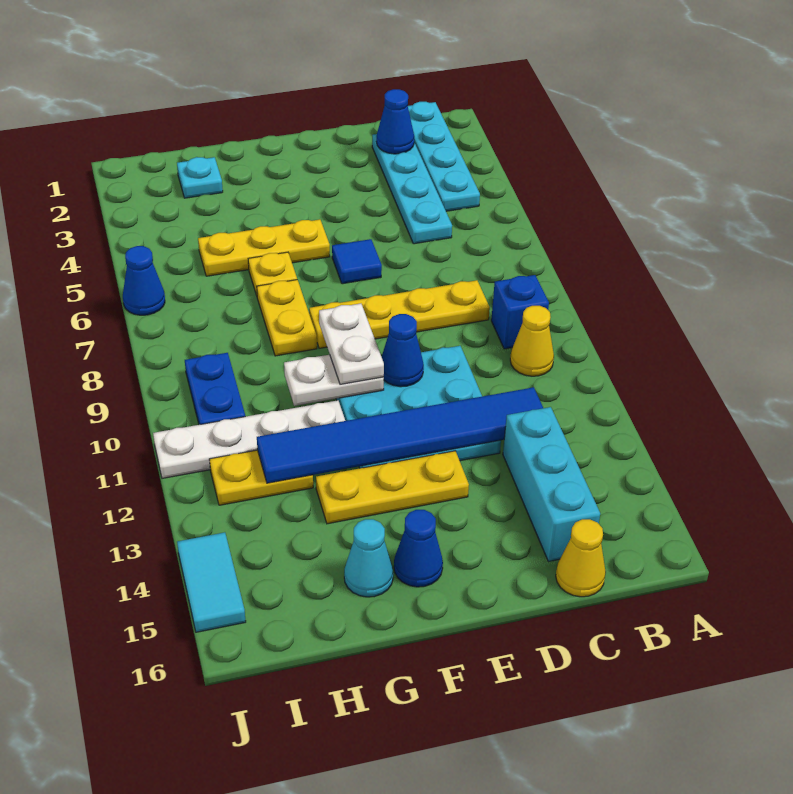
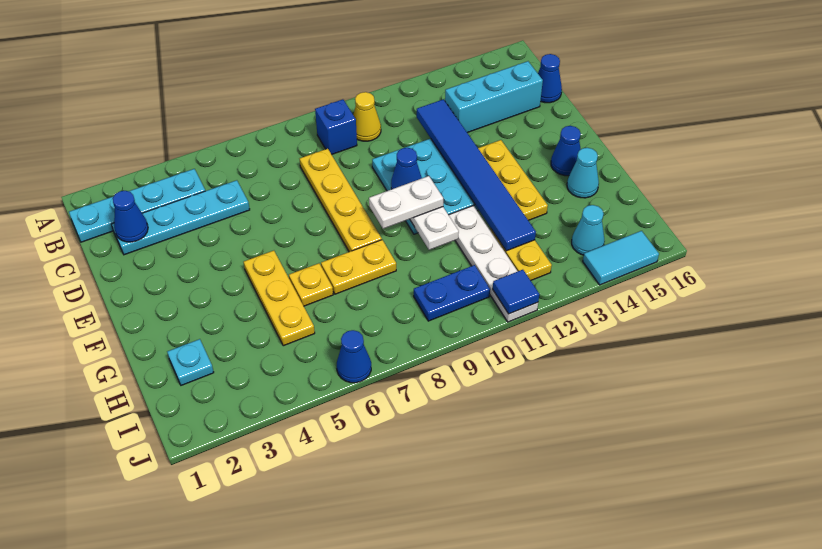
yellow cone C16 level 1 -> blue cone C16 level 1
blue tile E6 level 1 -> blue tile J11 level 2
none -> cyan cone I14 level 1

